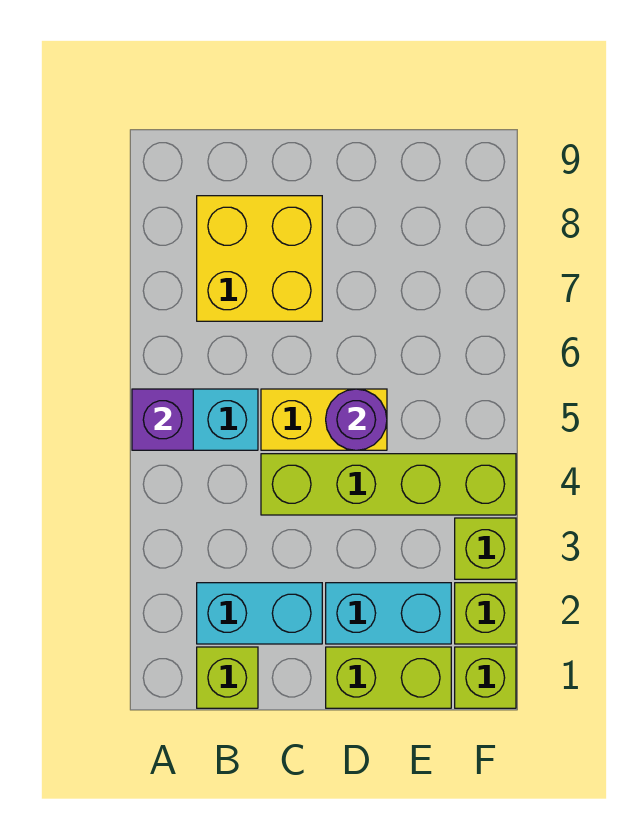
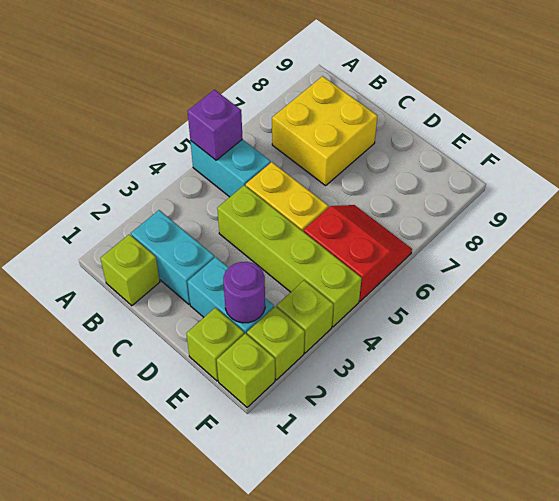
lime brick D1:E1 level 1 -> lime brick E1 level 1
purple round brick D5 level 2 -> purple round brick E2 level 2
none -> red slope E5:F6 level 1 top 5

